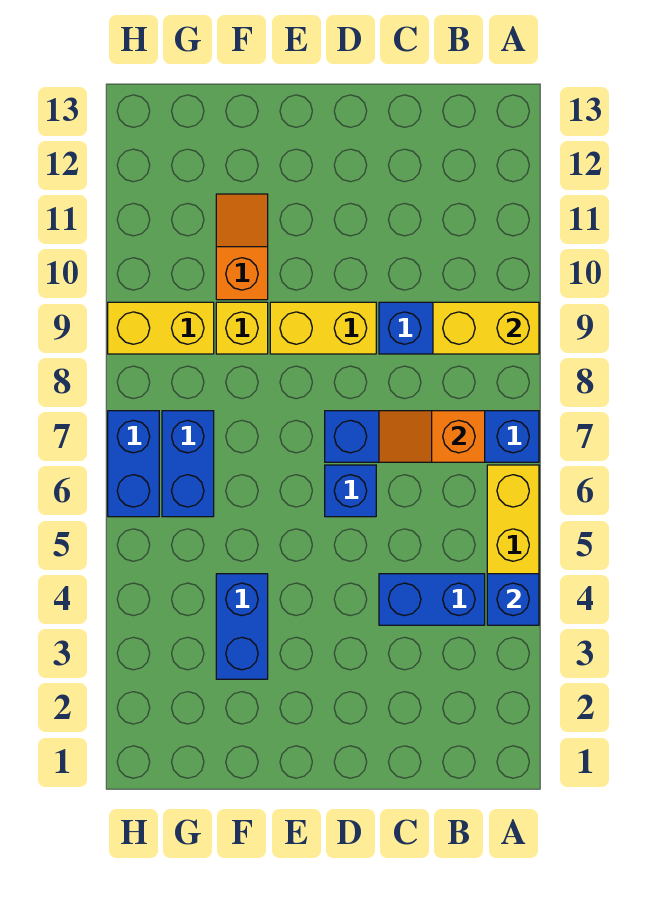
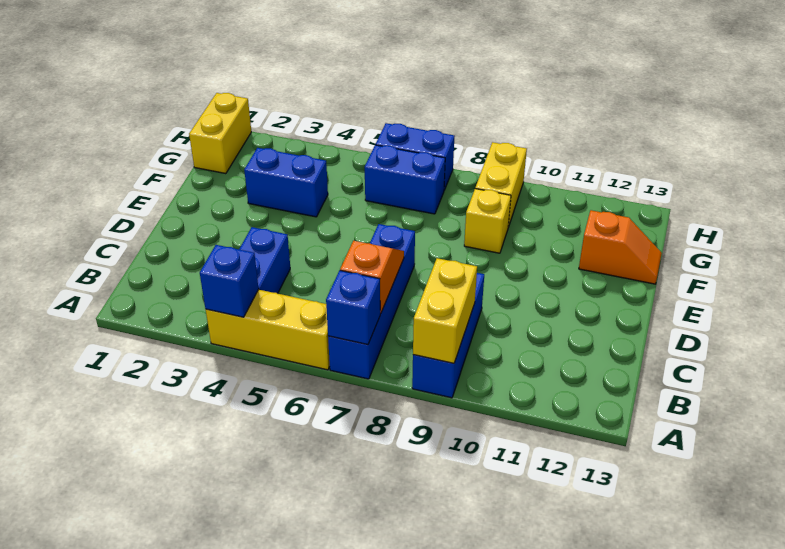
blue brick D6 level 1 -> blue brick A7 level 2
yellow brick D9:E9 level 1 -> yellow brick G1:H1 level 1
orange slope F10:F11 level 1 top 10 -> orange slope F12:F13 level 1 top 12

